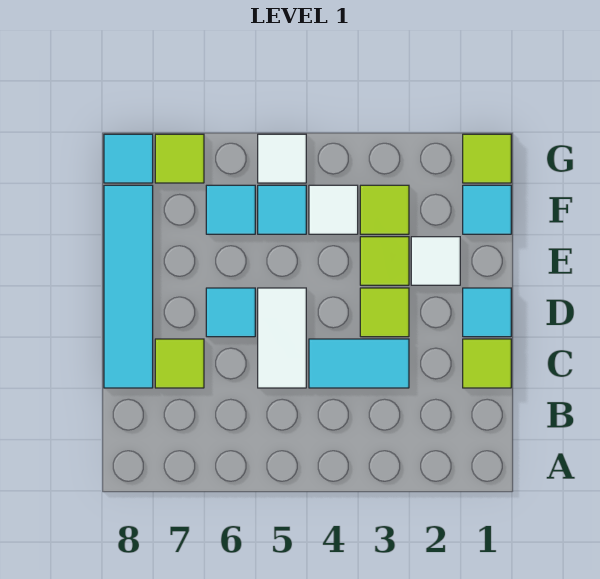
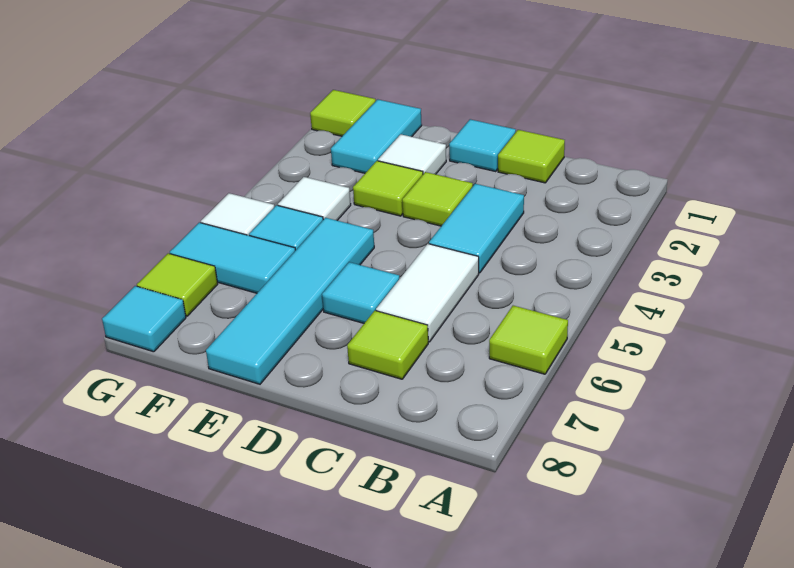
white tile C5:D5 level 1 -> white tile C5:C6 level 1
cyan tile C8:F8 level 1 -> cyan tile E5:E8 level 1
cyan tile F1 level 1 -> cyan tile F1:F2 level 1
lime tile F3 level 1 -> lime tile A6 level 1
cyan tile F6 level 1 -> cyan tile F6:G6 level 1

